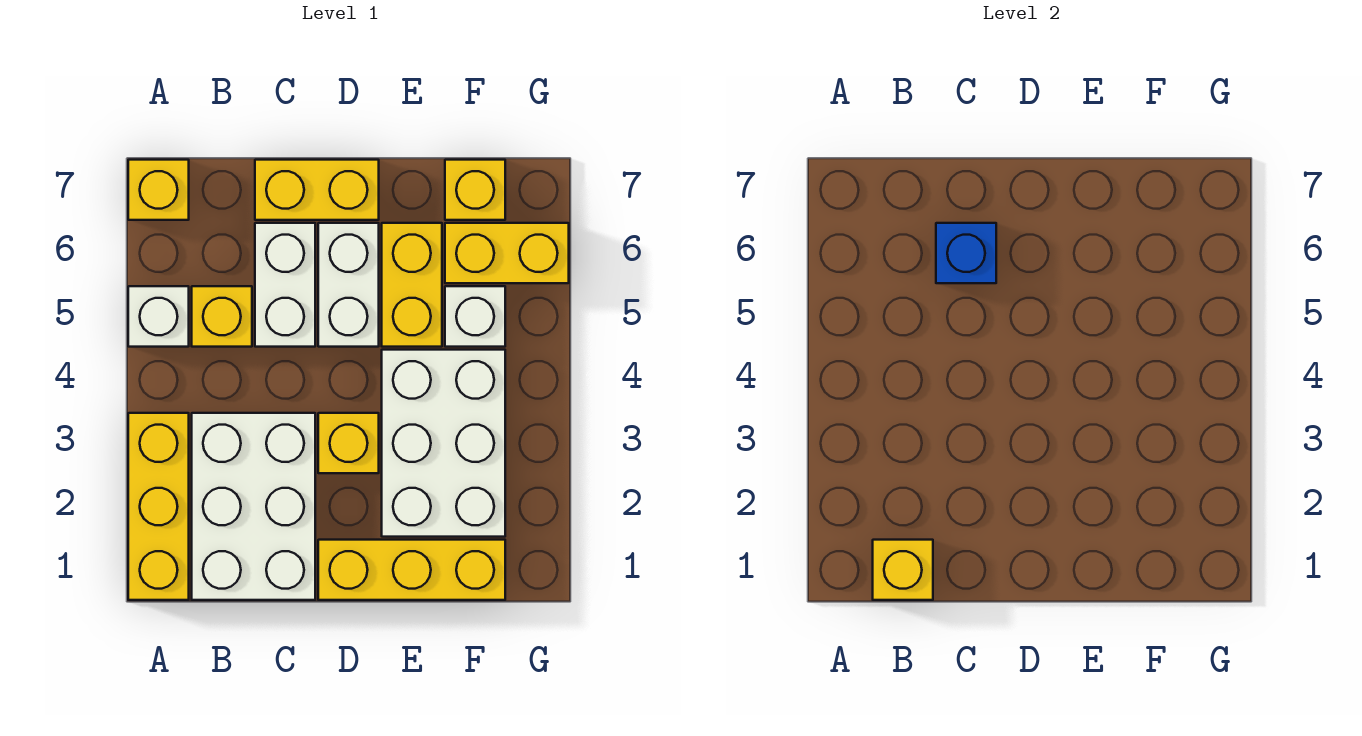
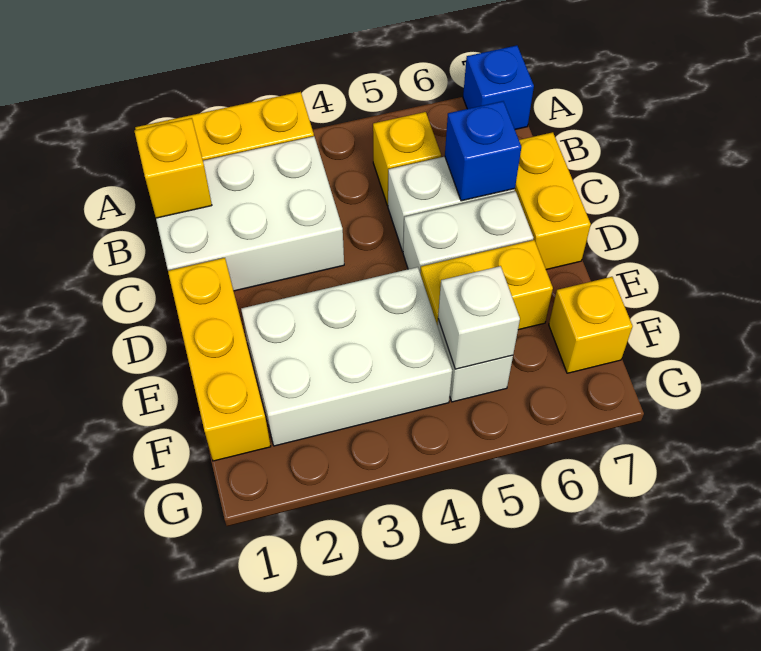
white brick A5 level 1 -> white brick F5 level 2
yellow brick A7 level 1 -> blue brick A7 level 1
yellow brick D3 level 1 -> none
yellow brick F6:G6 level 1 -> none

